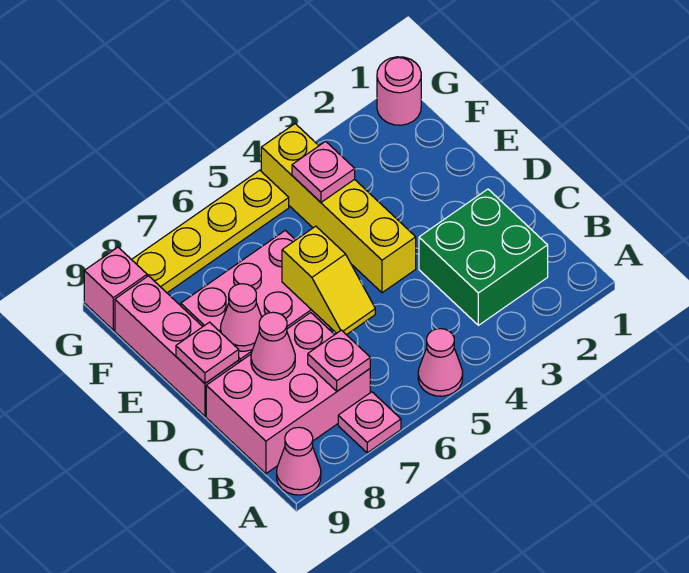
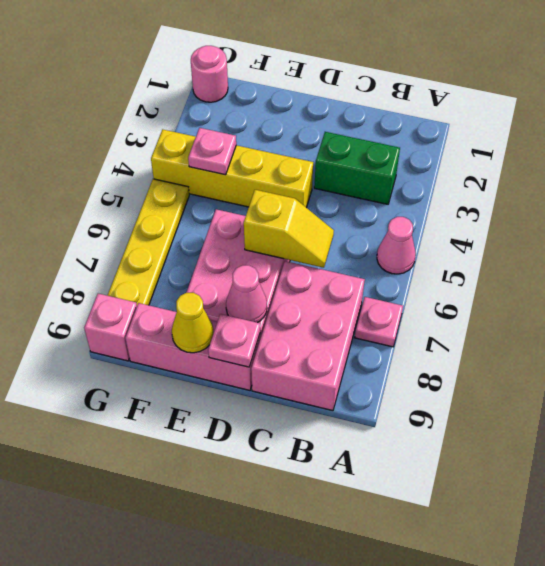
pink cone A9 level 1 -> none
green brick B2:C3 level 1 -> green brick B3:C3 level 1
pink plate B7 level 2 -> none
pink cone C8 level 2 -> none
none -> yellow cone E9 level 2

